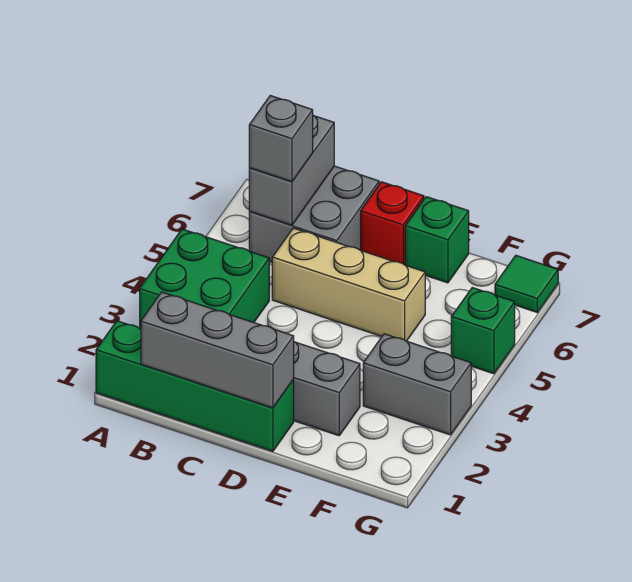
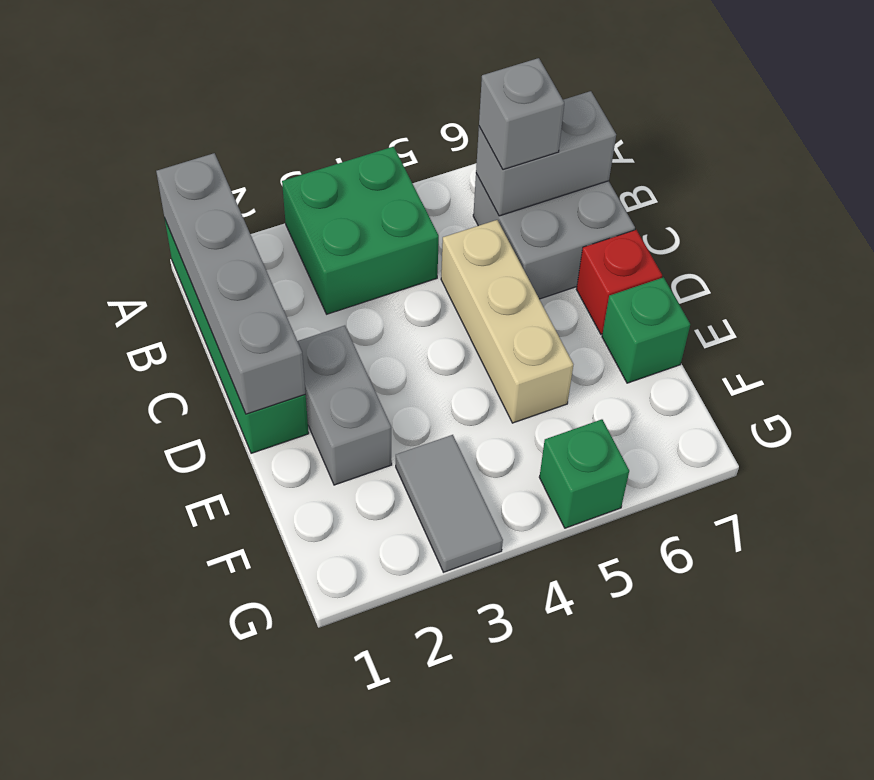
grey brick B1:D1 level 2 -> grey brick A1:D1 level 2
grey brick F3:G3 level 1 -> grey tile F3:G3 level 1
green tile G7 level 1 -> none

